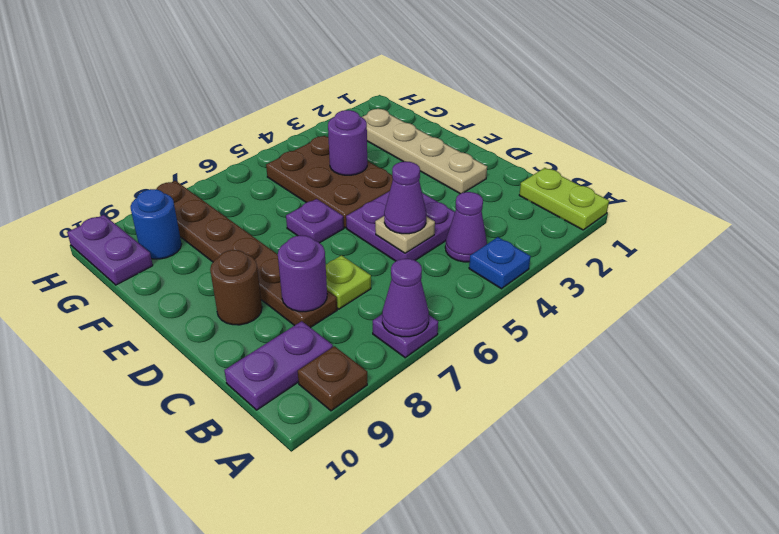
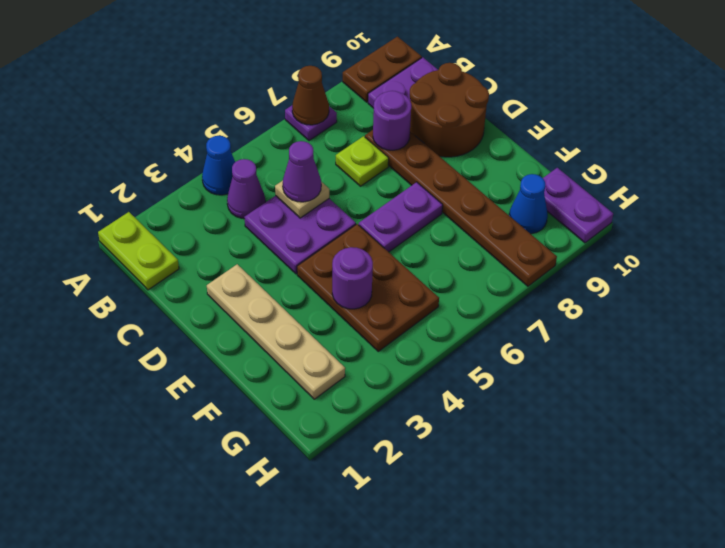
blue plate A4 level 1 -> blue cone A4 level 1
purple cone A7 level 2 -> brown cone A7 level 2
brown plate A9 level 1 -> brown plate A9:A10 level 1
brown round brick D9 level 1 -> brown round brick C9:D10 level 1
purple plate E6 level 1 -> purple plate E6:E7 level 1
blue round brick G9 level 1 -> blue cone G9 level 1

